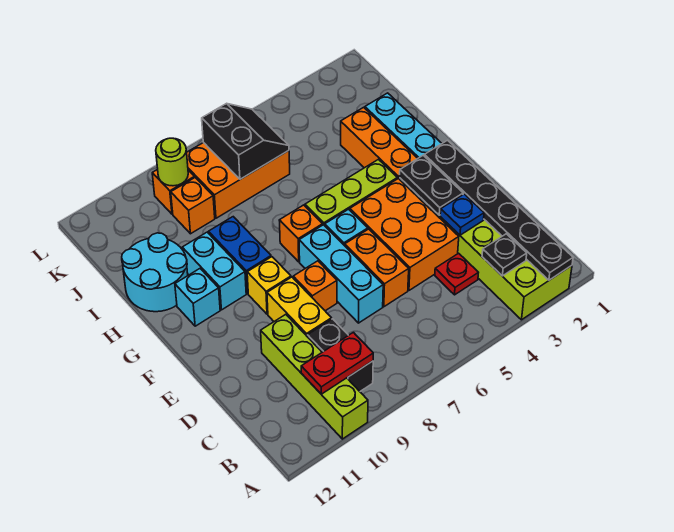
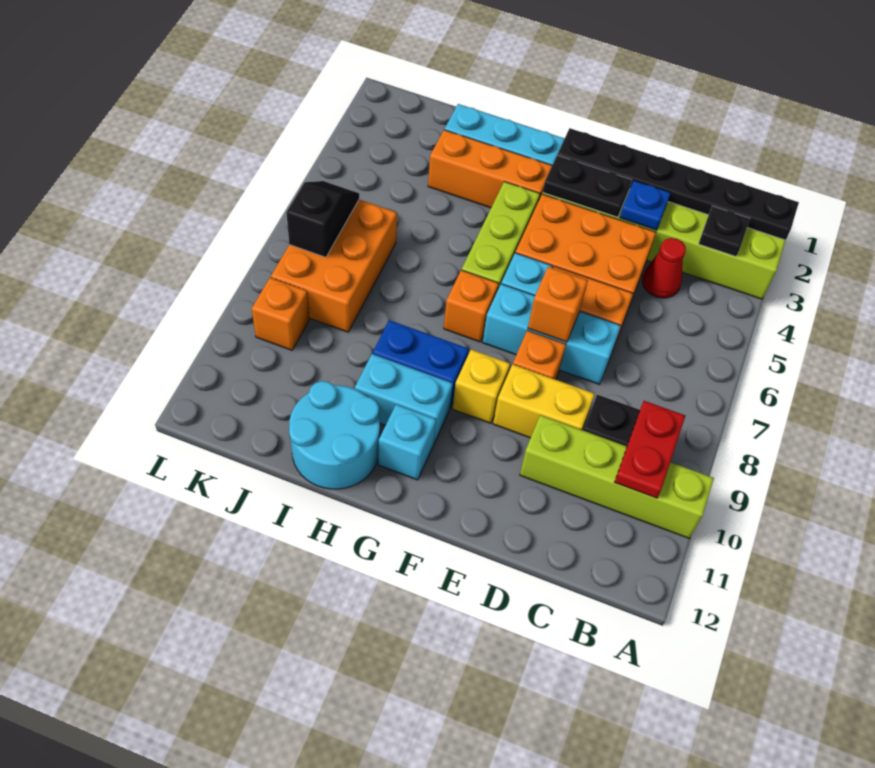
red plate C4 level 1 -> red cone C4 level 1
black slope J6:K7 level 2 top 7 -> black slope K6:K7 level 2 top 7
orange brick J9 level 1 -> orange brick E7 level 2
lime round brick K9 level 2 -> none

